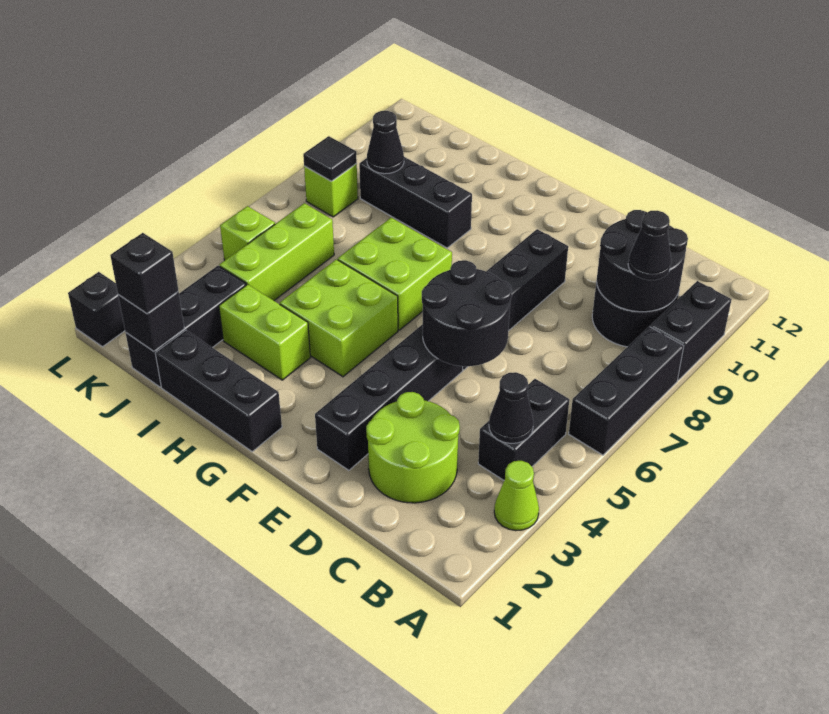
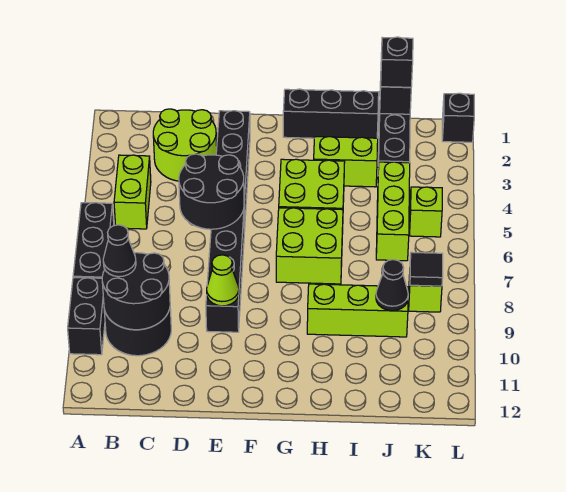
lime cone A3 level 1 -> lime cone E9 level 2
black brick B4:B5 level 1 -> lime brick B4:B5 level 1
black cone B4 level 2 -> none
black brick H9:J9 level 1 -> lime brick H9:J9 level 1

